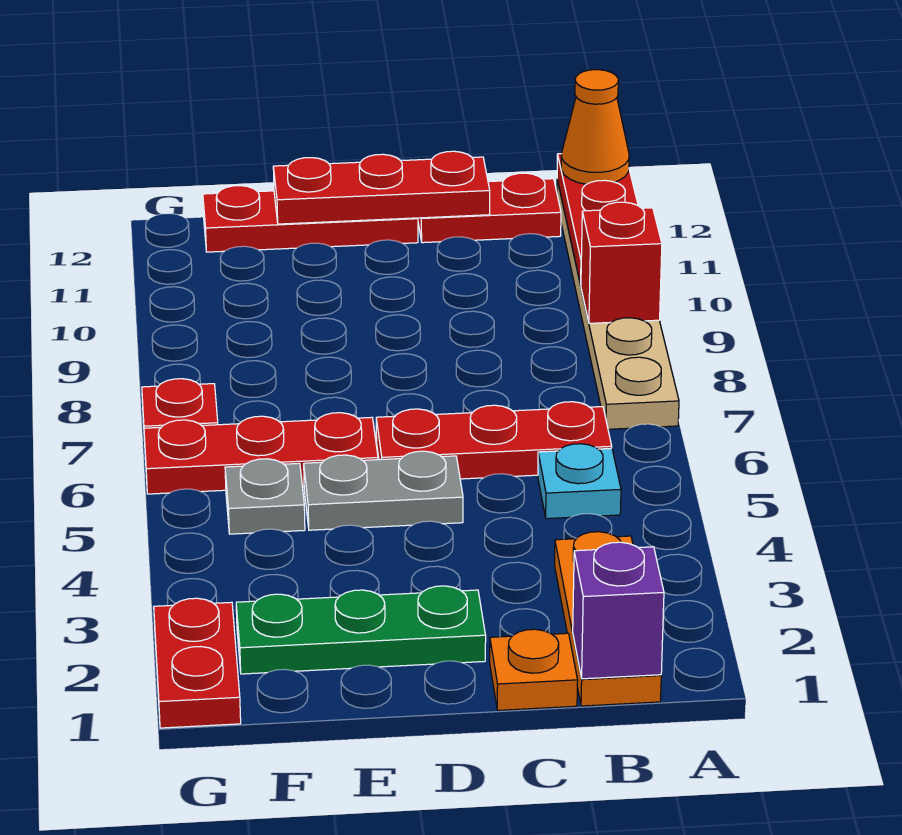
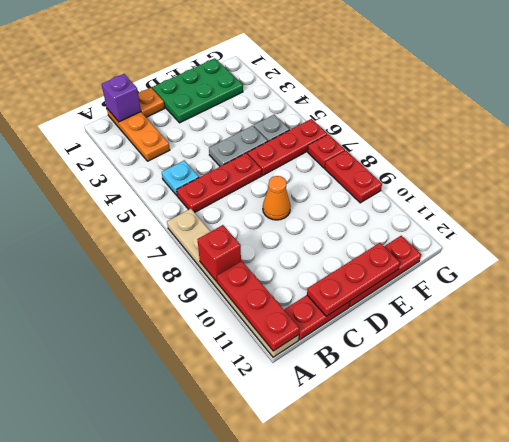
orange cone A12 level 3 -> orange cone D8 level 1
green plate D2:F2 level 1 -> green plate D1:F2 level 1
red plate G1:G2 level 1 -> red plate G8:G9 level 1

